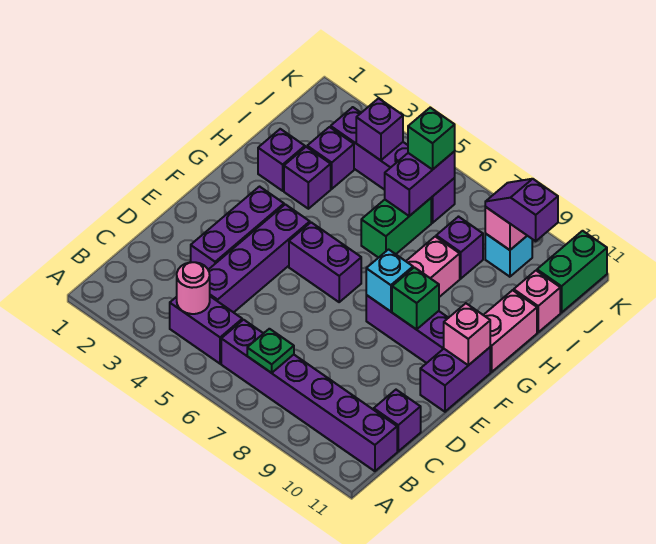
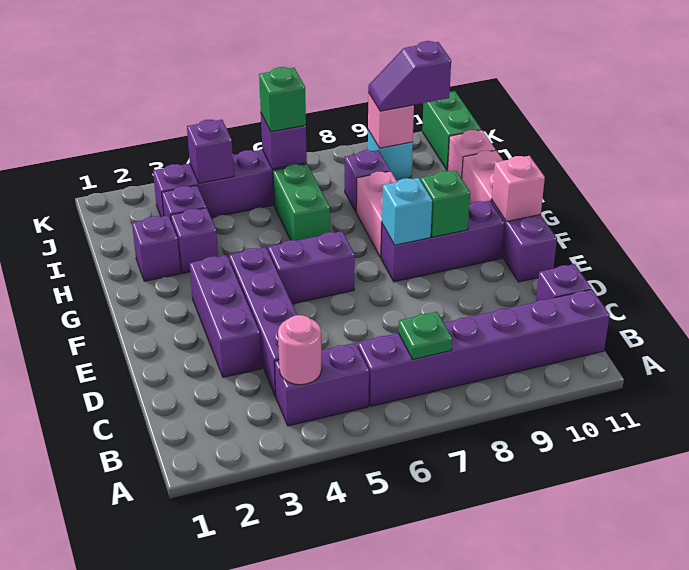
purple brick I6:J6 level 2 -> purple brick J6 level 2

